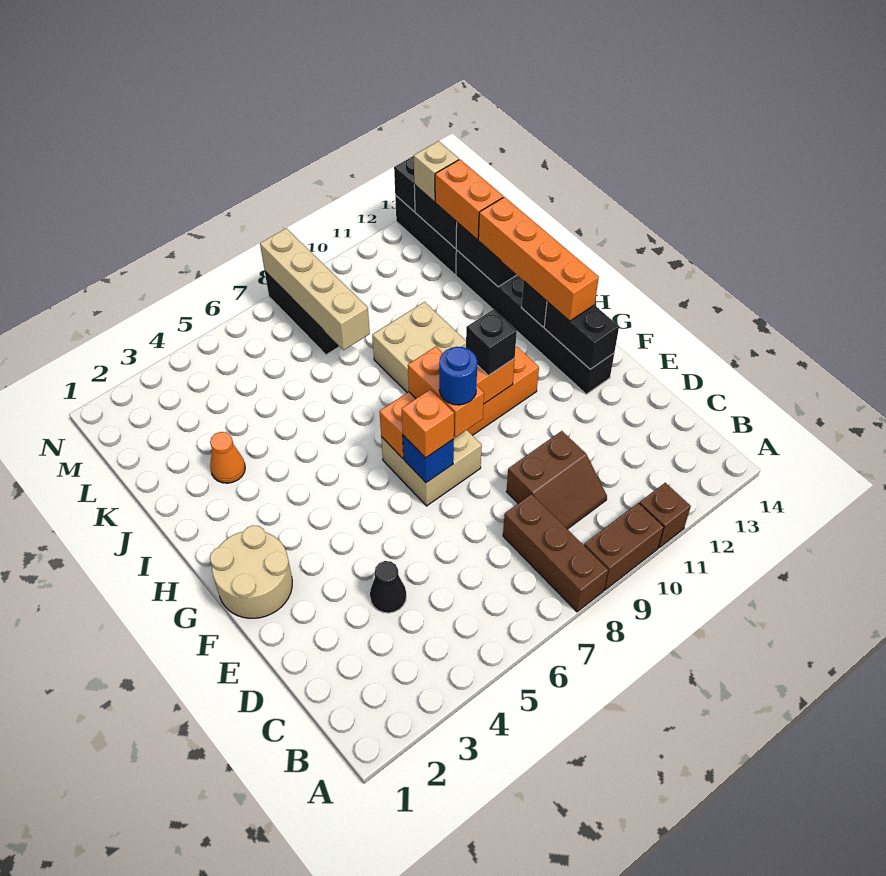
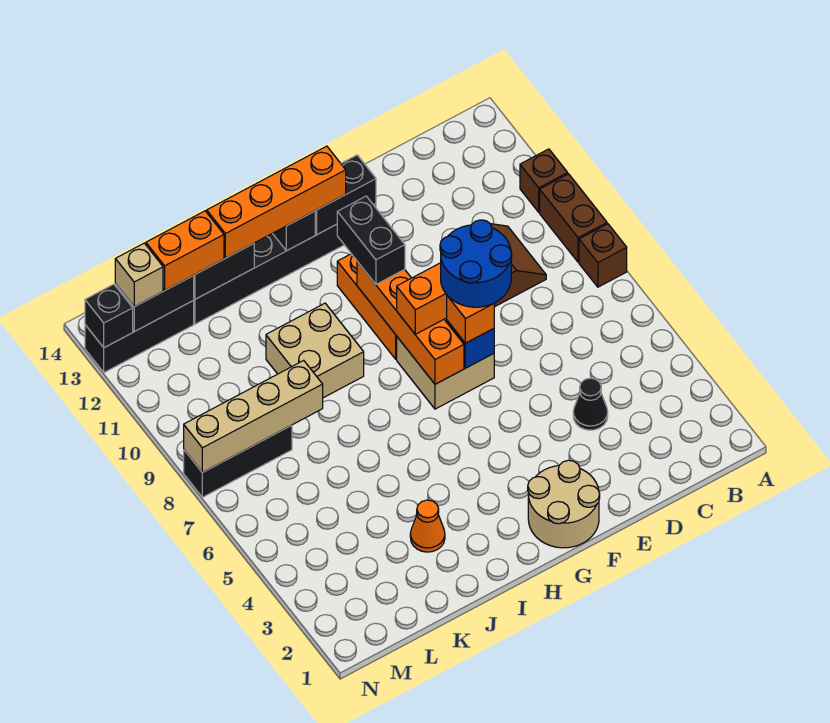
brown brick A8:C8 level 1 -> brown brick A8 level 1
blue round brick F8 level 4 -> blue round brick E7:F8 level 4
black brick G10 level 3 -> black brick G10:G11 level 3

